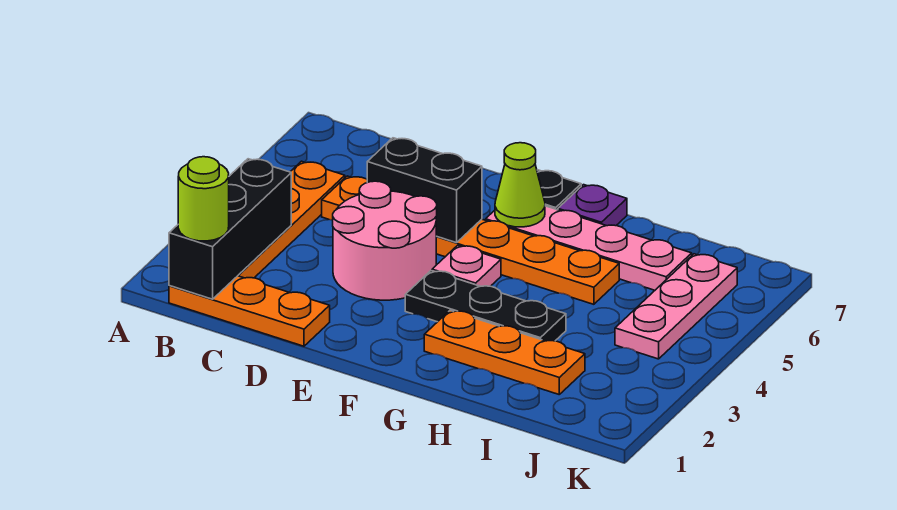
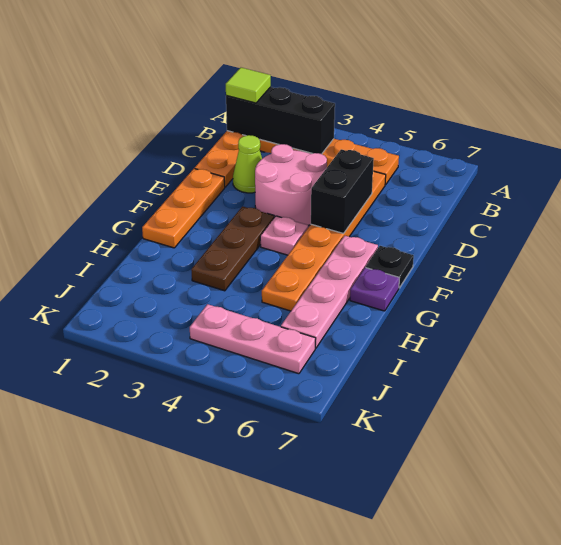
lime round brick B1 level 3 -> lime tile B1 level 3
black plate F3:H3 level 1 -> brown plate F3:H3 level 1
lime cone F6 level 2 -> lime cone D2 level 1
orange plate G2:I2 level 1 -> orange plate E1:G1 level 1

